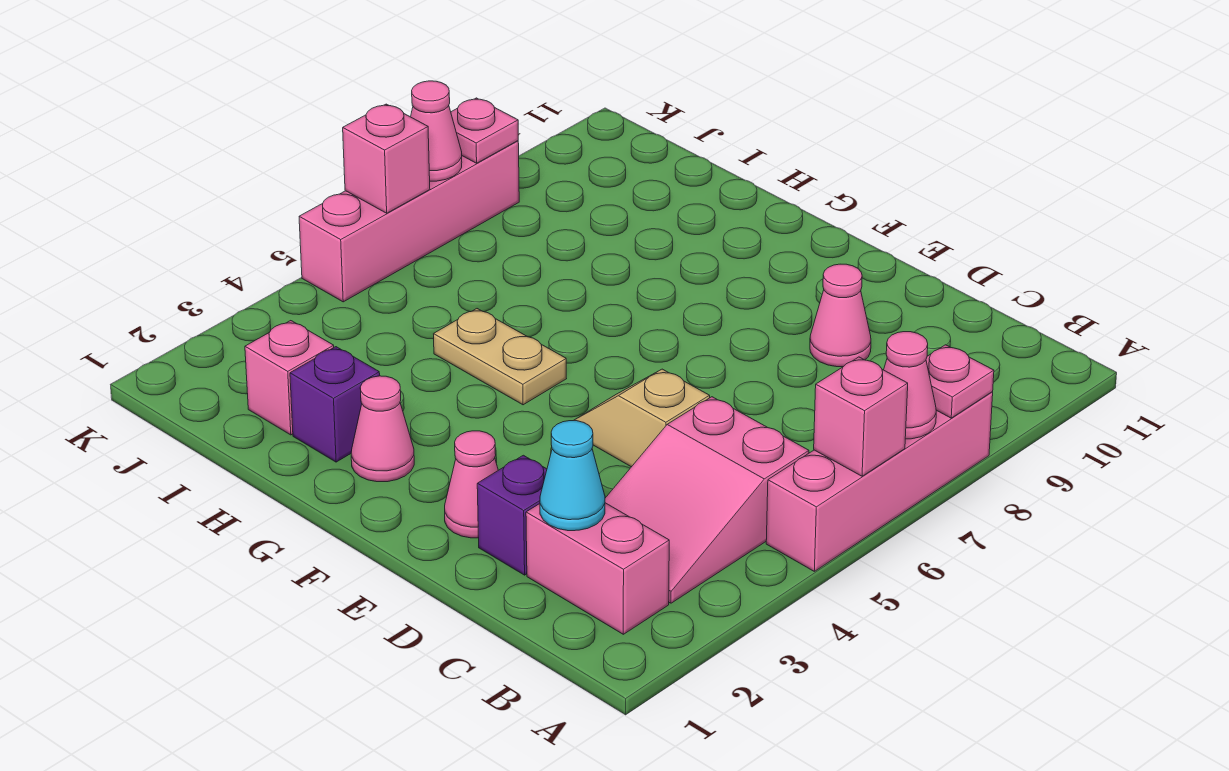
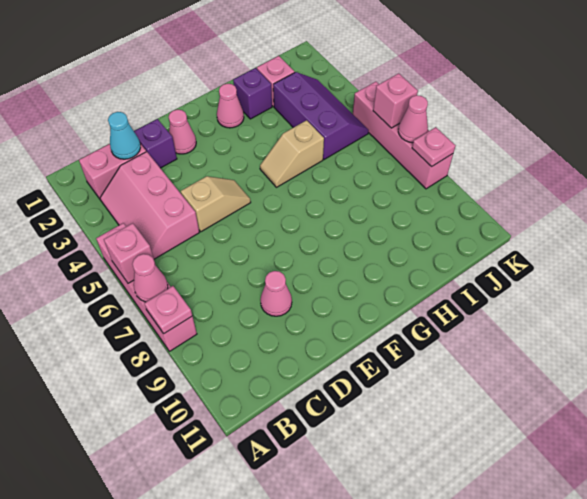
pink slope B3:C5 level 1 top 5 -> pink slope B3:C5 level 1 top C
tan plate G5:H5 level 1 -> tan slope G5:H5 level 1 top H
none -> purple slope I3:J5 level 1 top I

